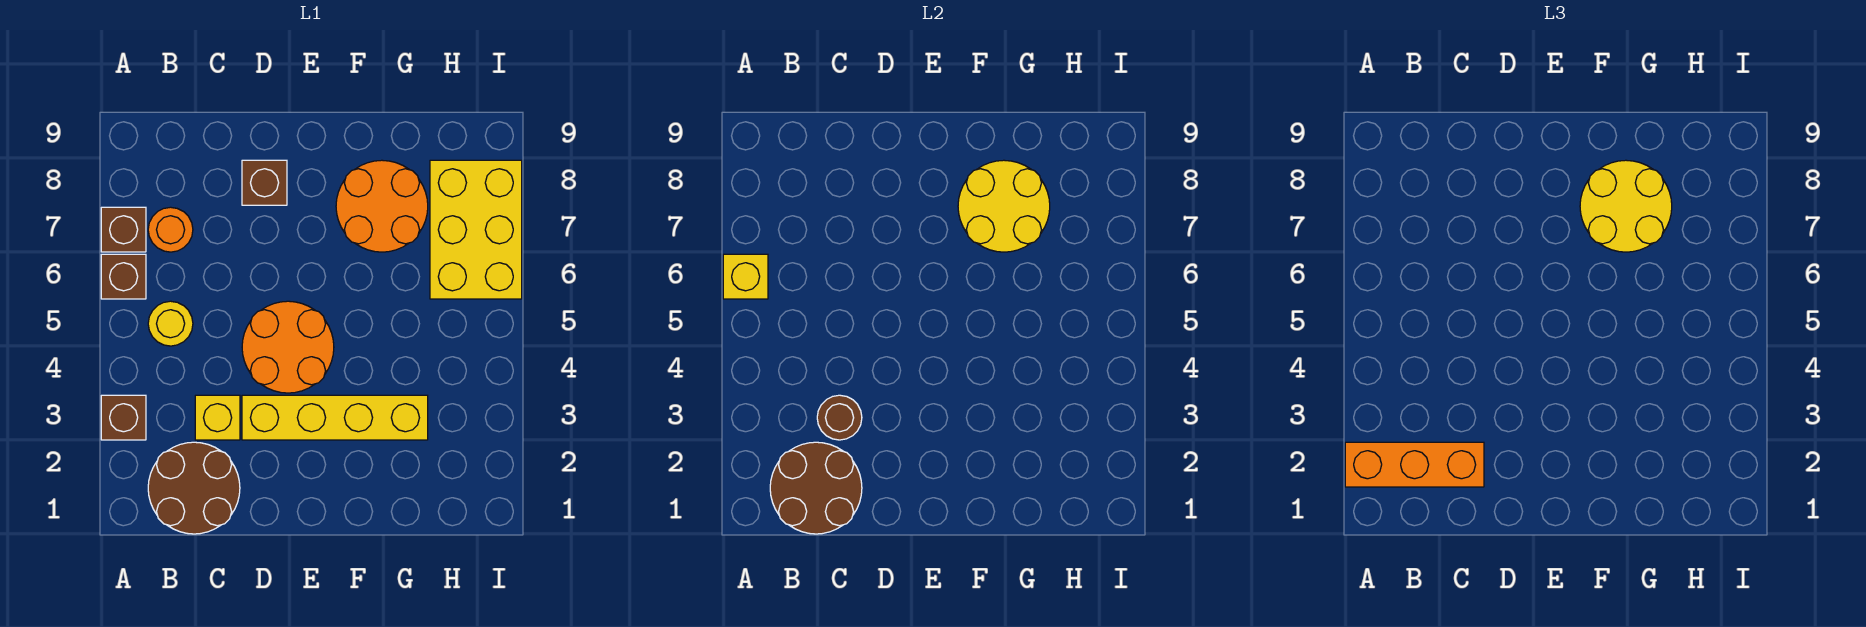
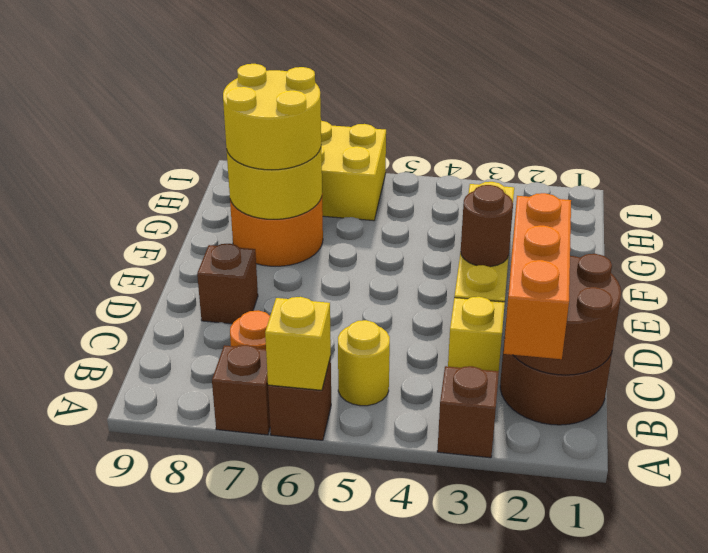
brown round brick C3 level 2 -> brown round brick E3 level 2
orange round brick D4:E5 level 1 -> none

